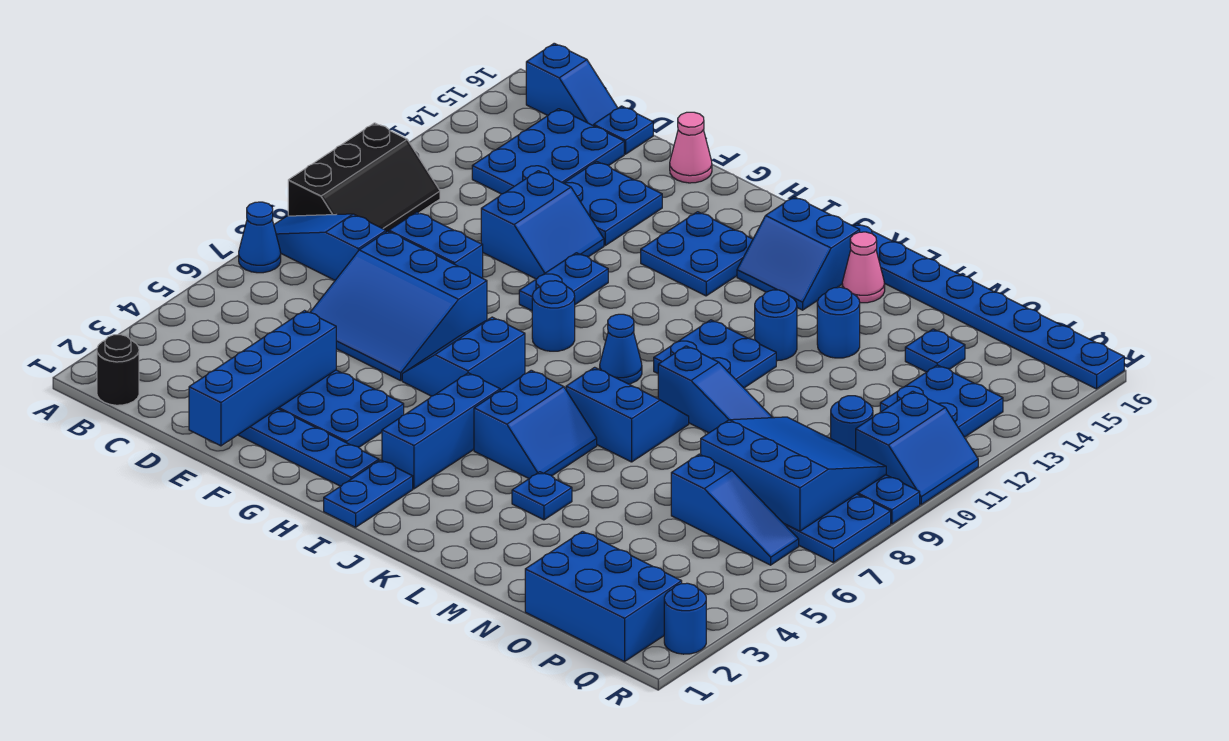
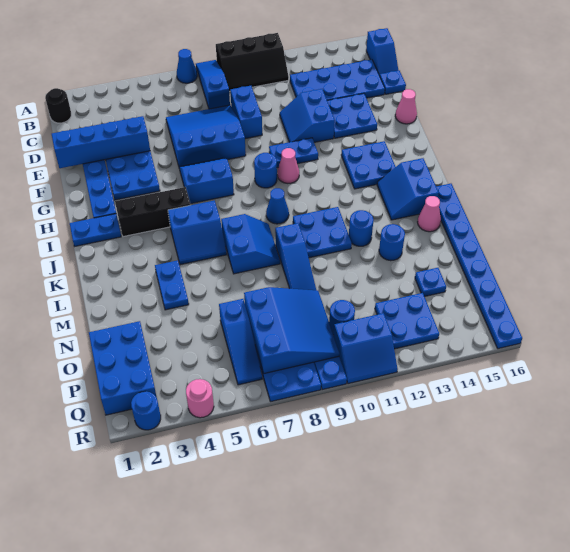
blue plate C13:D15 level 1 -> blue plate C12:D15 level 1
blue slope D6:F8 level 1 top 8 -> blue slope D6:F8 level 1 top F
blue slope E11:F12 level 1 top E -> blue slope E11:F12 level 1 top 12
none -> pink cone H10 level 1
blue brick I3:I5 level 1 -> black brick I3:I5 level 1
blue plate L4 level 1 -> blue plate L4:M4 level 1
none -> pink round brick R4 level 1

